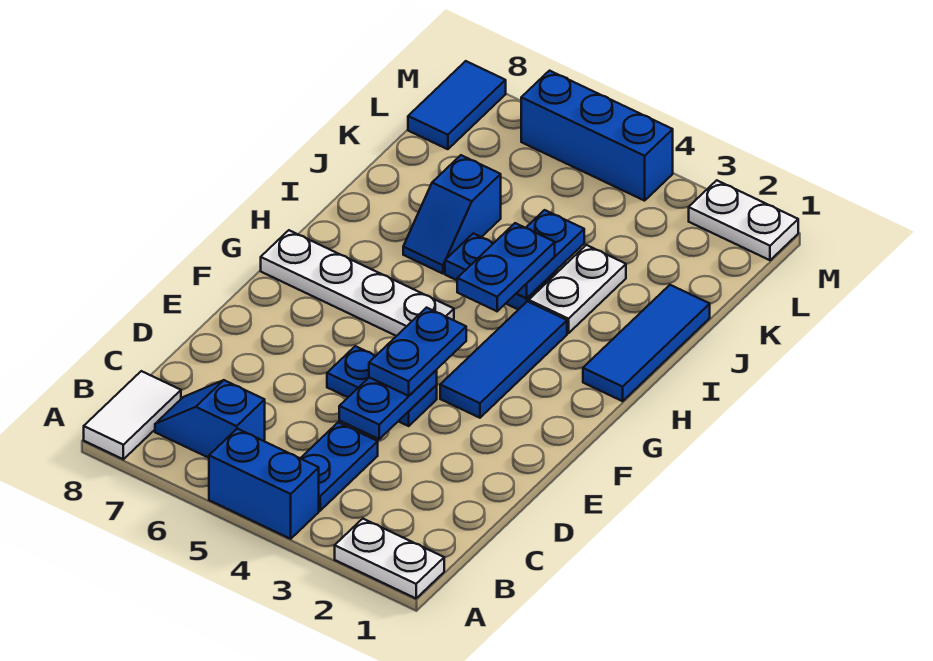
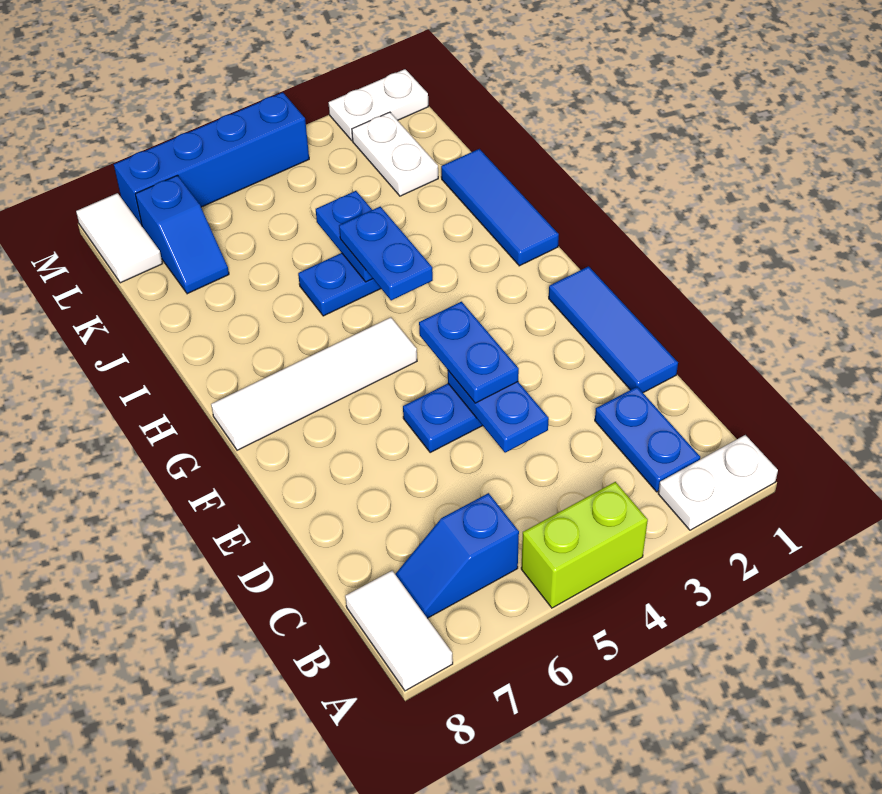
blue brick A4:A5 level 1 -> lime brick A4:A5 level 1
blue plate B4:C4 level 1 -> blue plate B2:C2 level 1
blue tile F3:H3 level 1 -> blue tile D1:F1 level 1
white plate G5:G8 level 1 -> white tile G5:G8 level 1
white plate I3:J3 level 1 -> white plate K2:L2 level 1
blue slope I6:J6 level 1 top J -> blue slope K7:L7 level 1 top L
blue tile L8:M8 level 1 -> white tile L8:M8 level 1
blue brick M4:M6 level 1 -> blue brick M4:M7 level 1

